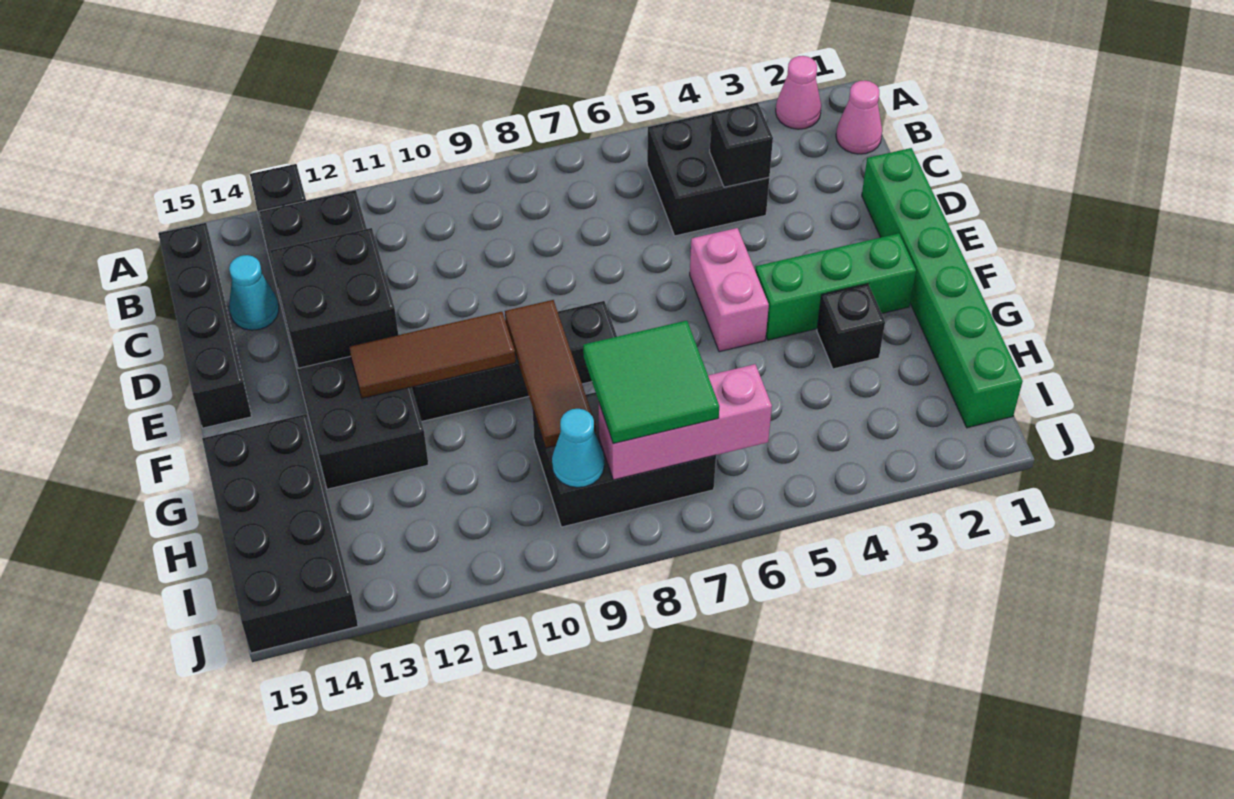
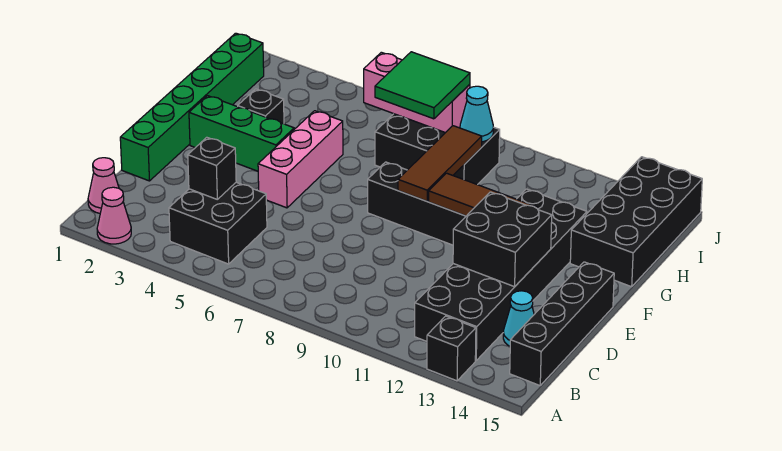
pink brick E5:F5 level 1 -> pink brick E5:G5 level 1

